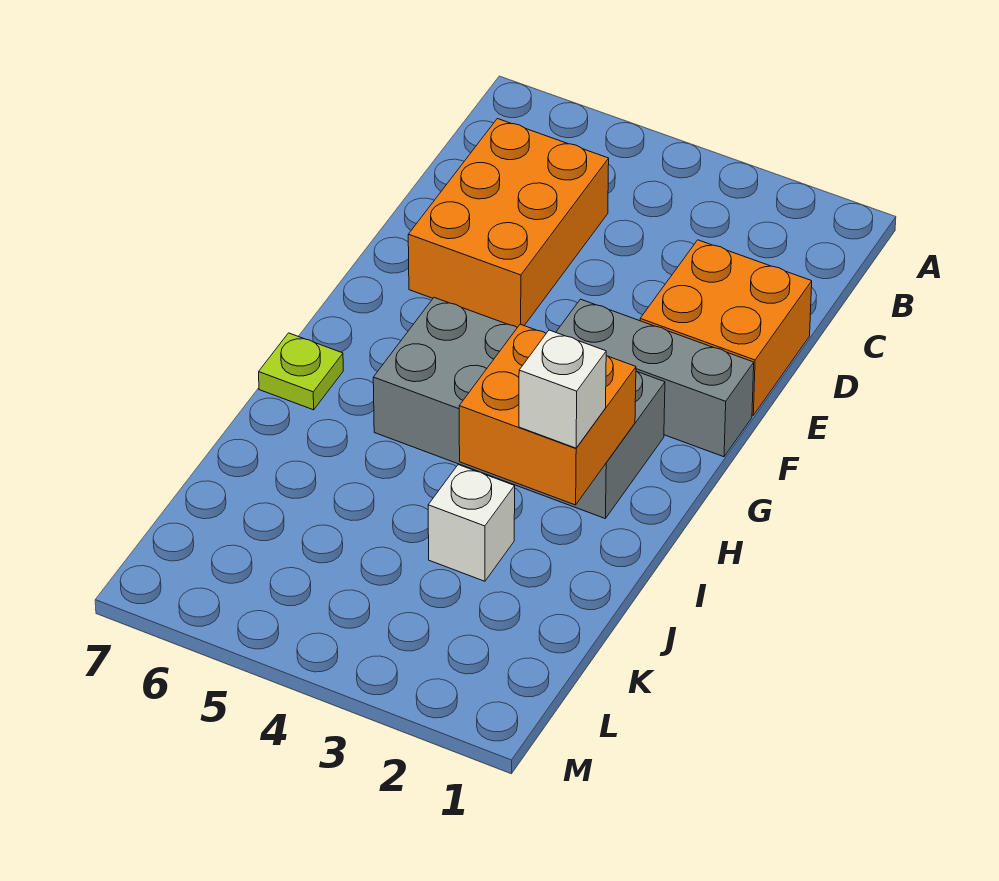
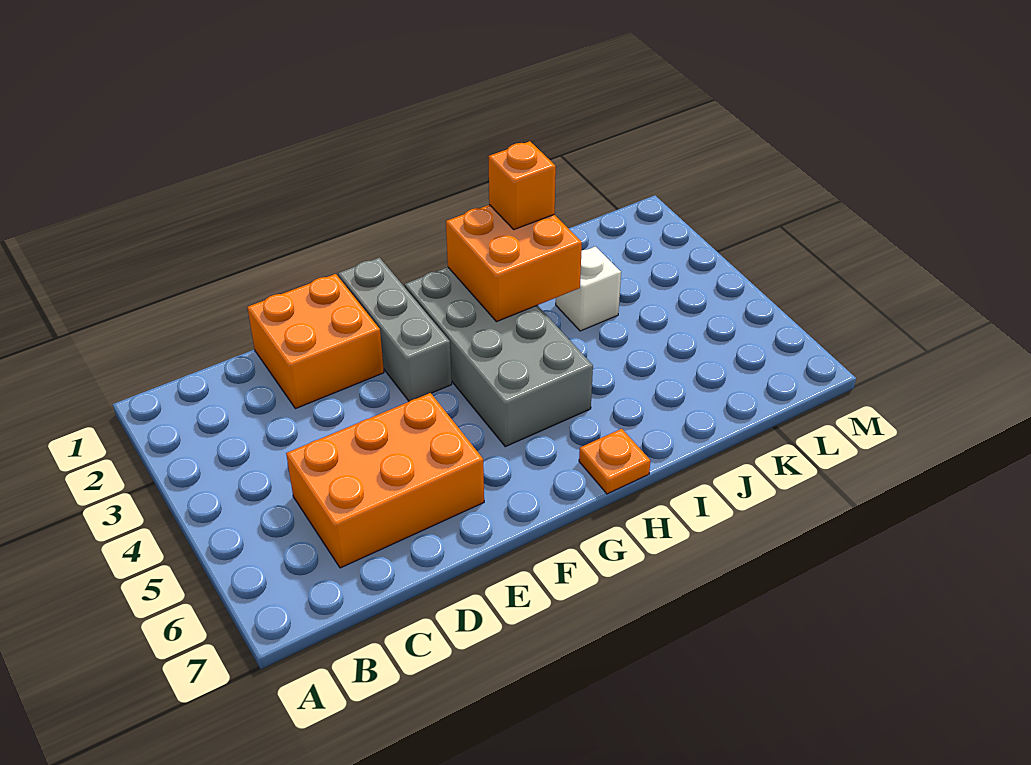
lime plate H7 level 1 -> orange plate H7 level 1
white brick I2 level 3 -> orange brick I2 level 3

